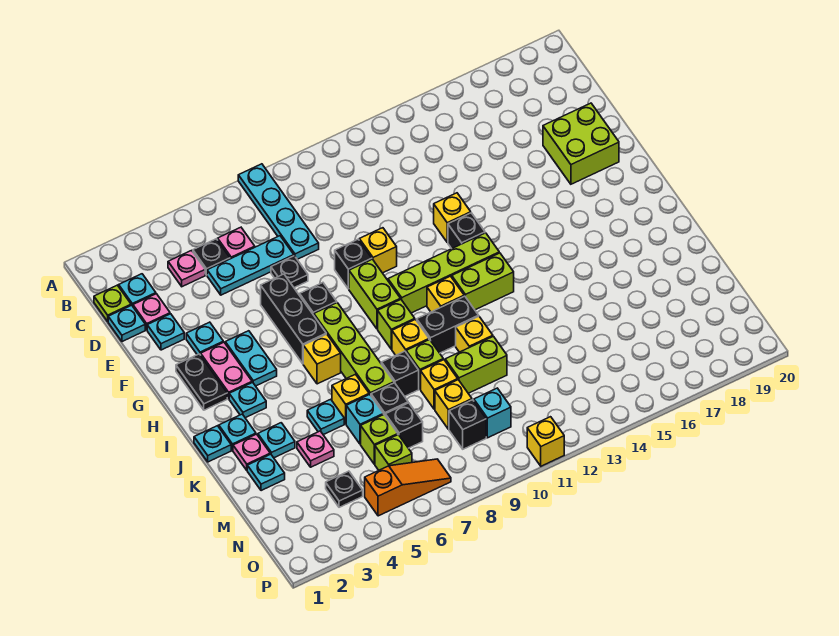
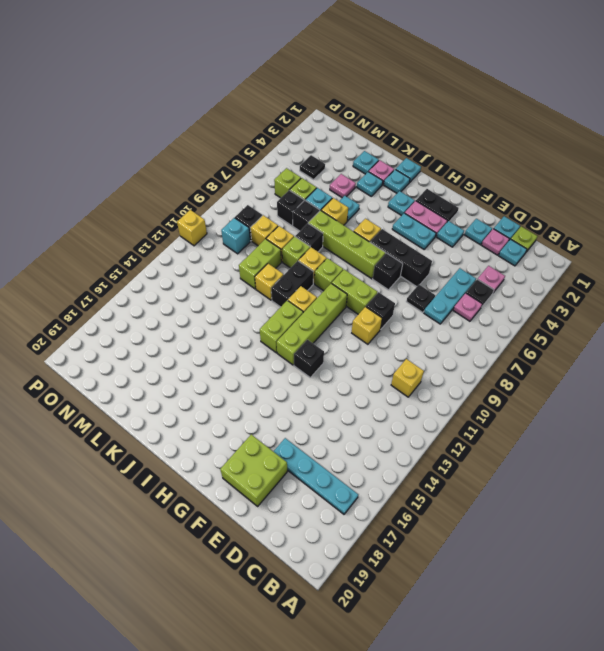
cyan plate A8:D8 level 1 -> cyan plate B17:E17 level 1
yellow brick F13 level 1 -> yellow brick C11 level 1
orange slope O5:O7 level 1 top 5 -> none

